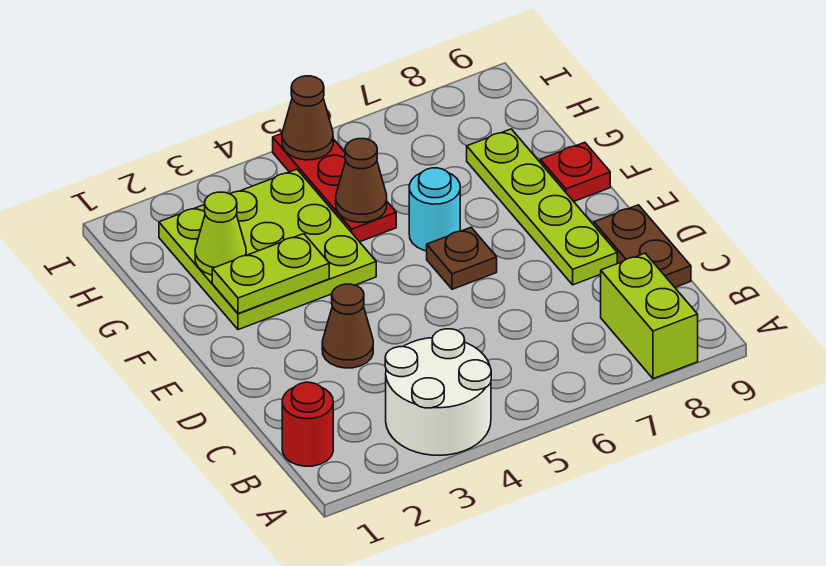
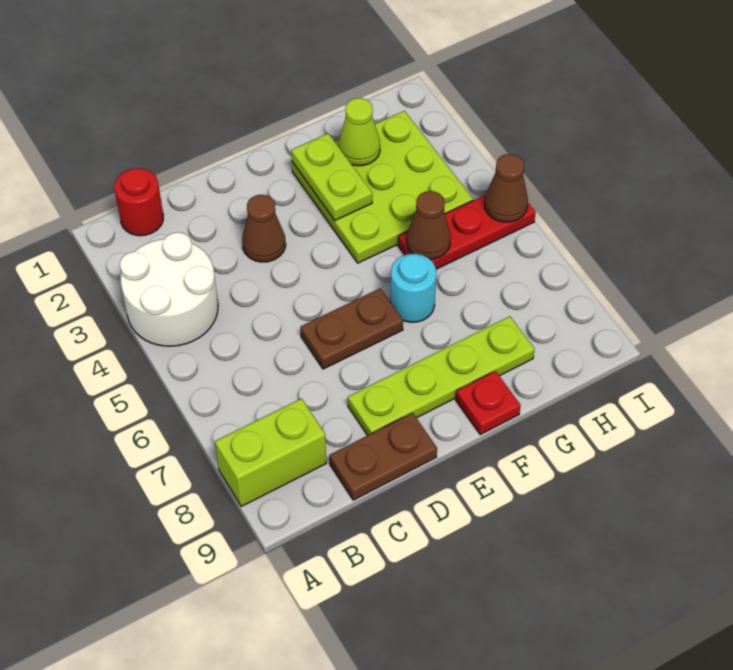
brown plate E6 level 1 -> brown plate D6:E6 level 1

